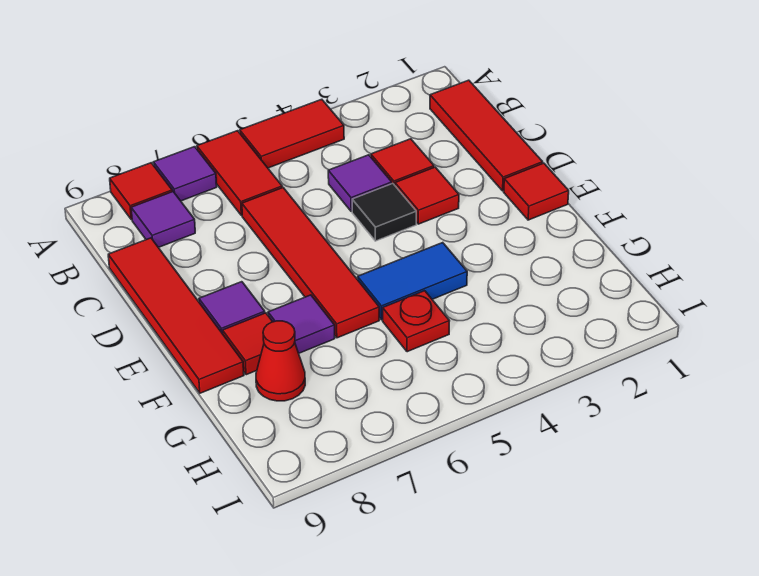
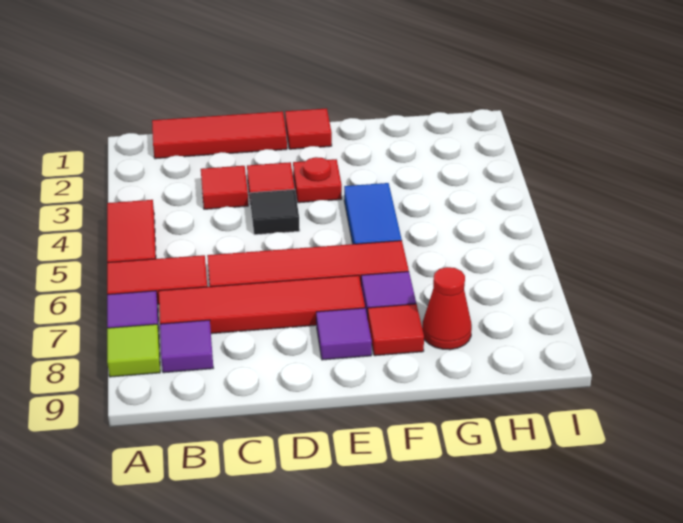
red tile A8 level 1 -> lime tile A8 level 1
purple tile C4 level 1 -> none
red tile C9:F9 level 1 -> red tile B7:E7 level 1
red plate G5 level 1 -> red plate E3 level 1

